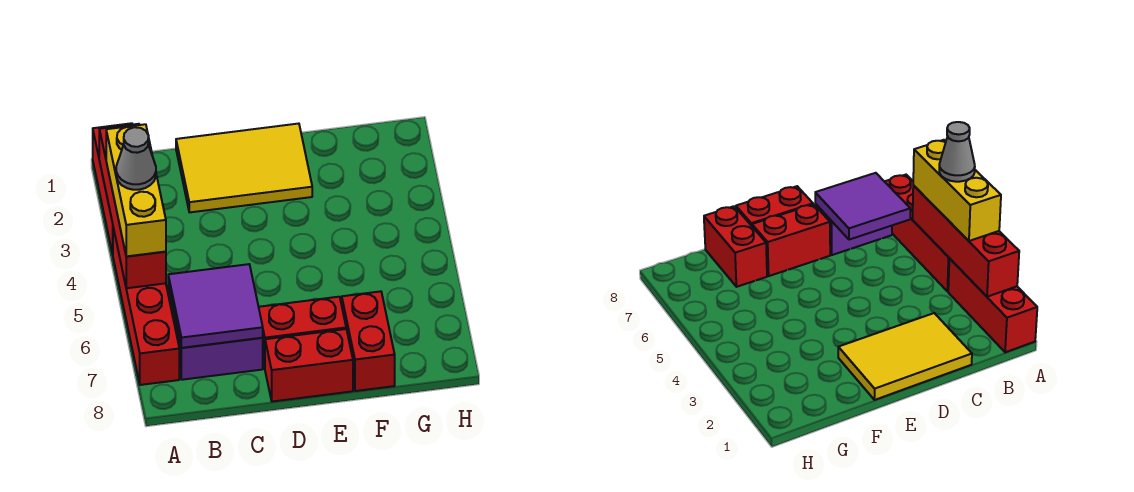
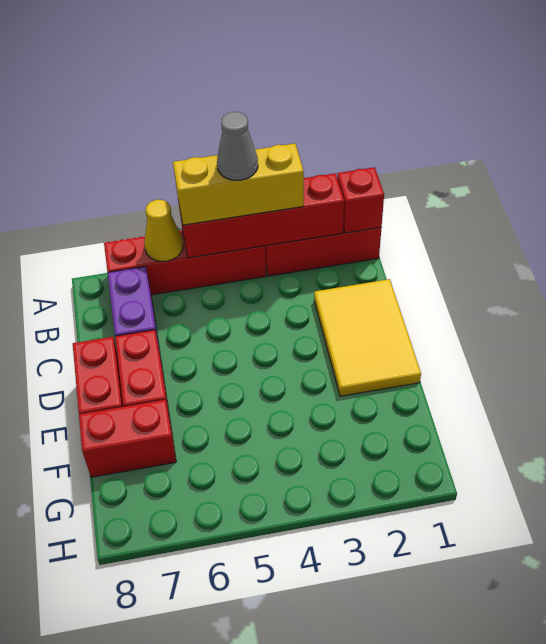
none -> red brick A1 level 2
none -> yellow cone A6 level 2
purple tile B6:C7 level 2 -> none

